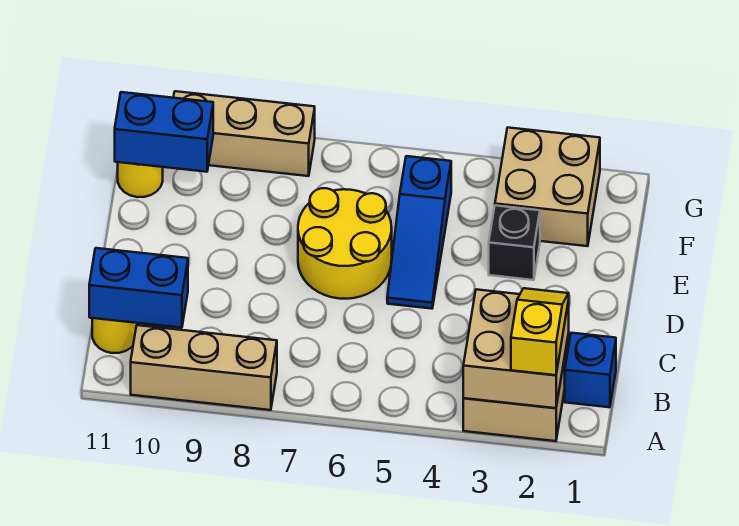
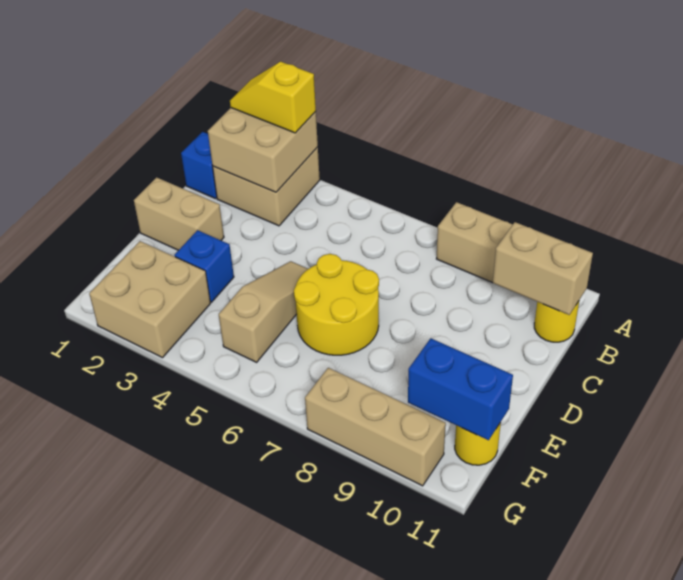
yellow slope A2:B2 level 3 top A -> yellow slope A2:A3 level 3 top 3
blue brick B10:B11 level 2 -> tan brick B10:B11 level 2
none -> tan brick D1:D2 level 1
blue slope D5:F5 level 1 top F -> tan slope D5:F5 level 1 top F
black brick E3 level 1 -> blue brick E3 level 1

